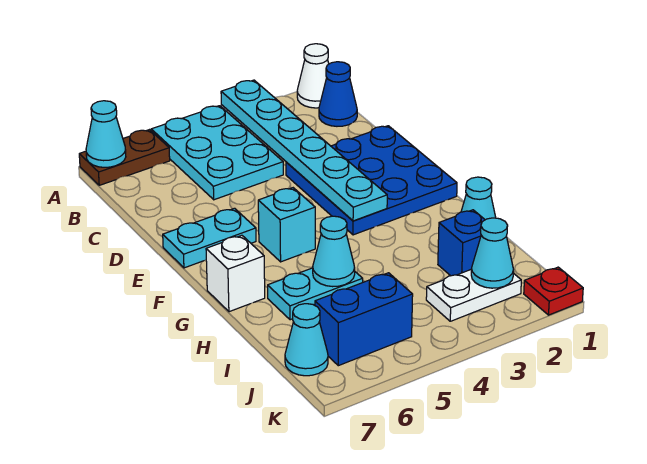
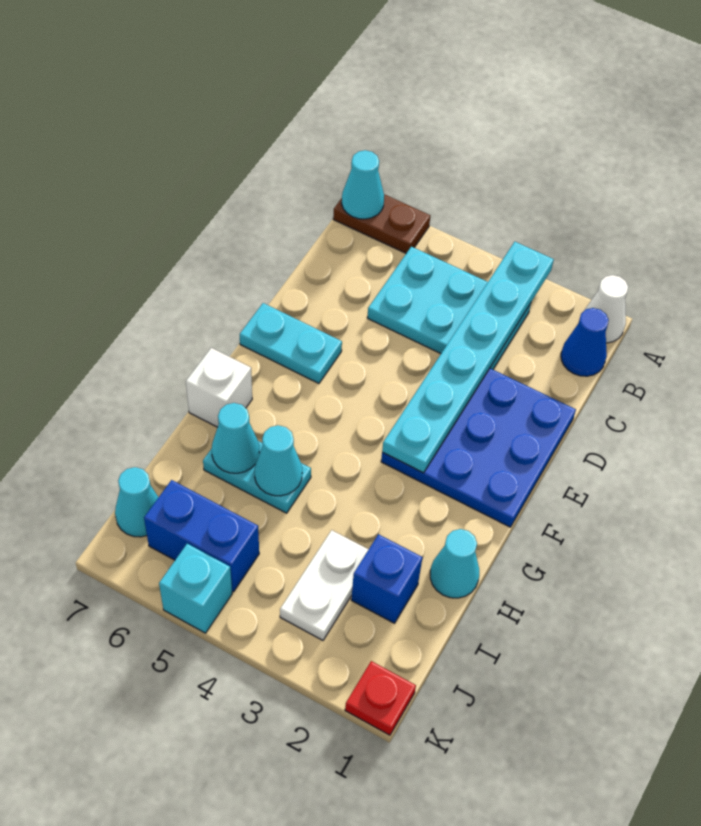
cyan plate A4:C5 level 1 -> cyan plate B3:C5 level 1
cyan brick F5 level 1 -> cyan brick K5 level 1
white plate J2:J3 level 1 -> white plate I3:J3 level 1
cyan cone J2 level 2 -> cyan cone H6 level 2

